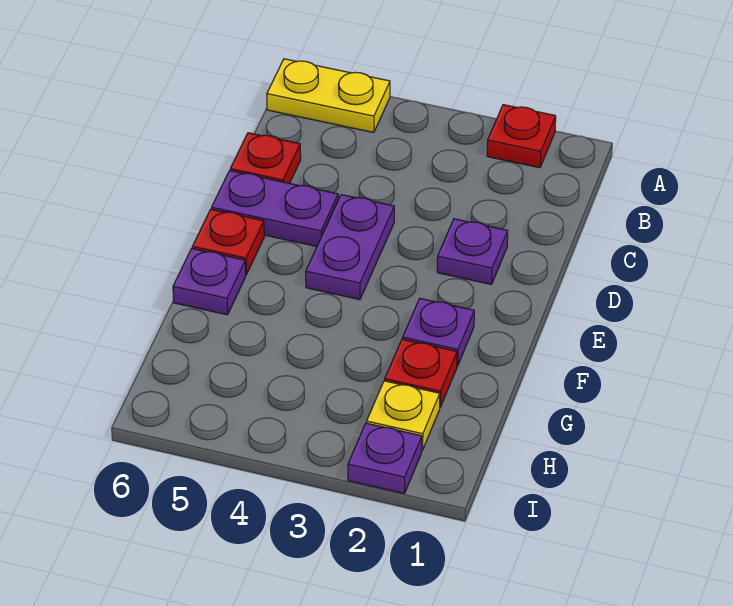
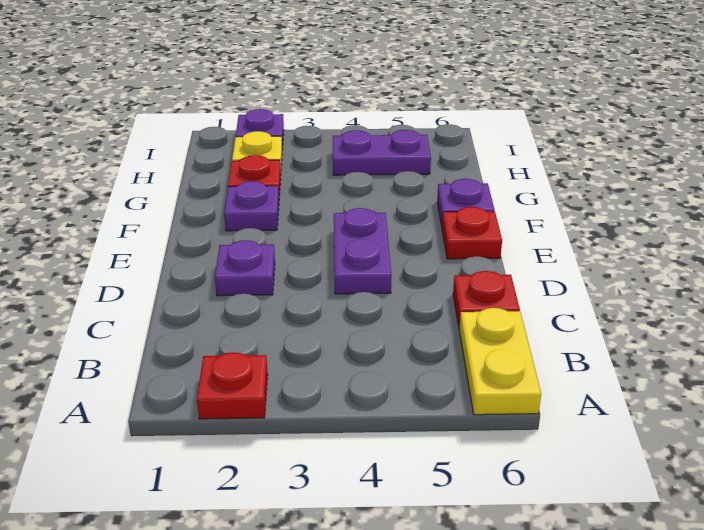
yellow plate A5:A6 level 1 -> yellow plate A6:B6 level 1
purple plate D5:D6 level 1 -> purple plate H4:H5 level 1

